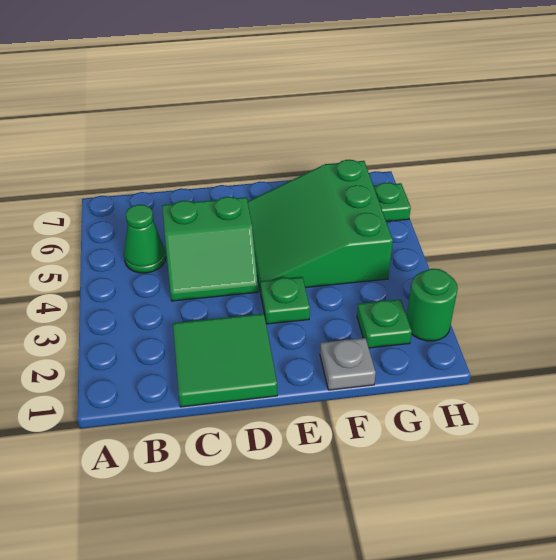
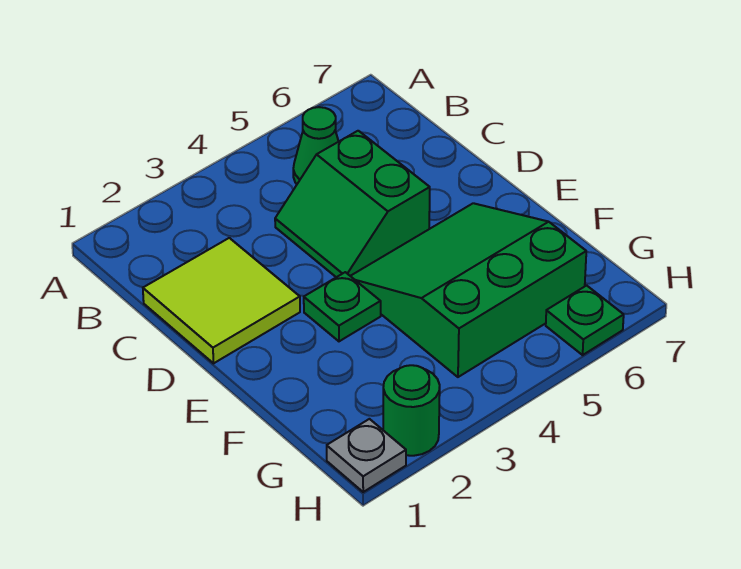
green tile C1:D2 level 1 -> lime tile C1:D2 level 1
grey plate F1 level 1 -> grey plate H1 level 1
green plate G2 level 1 -> none

